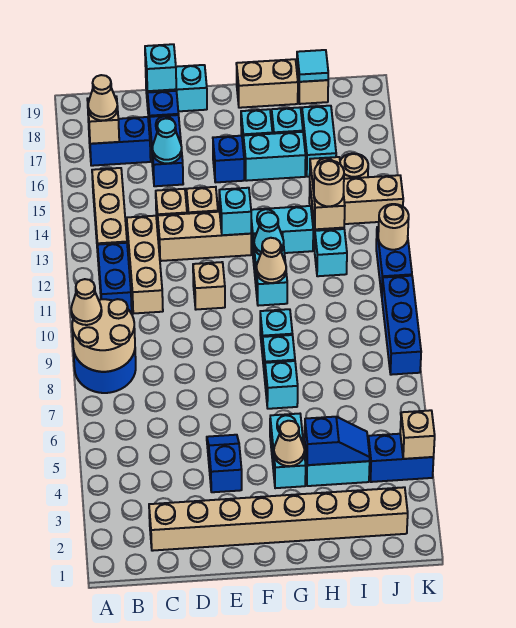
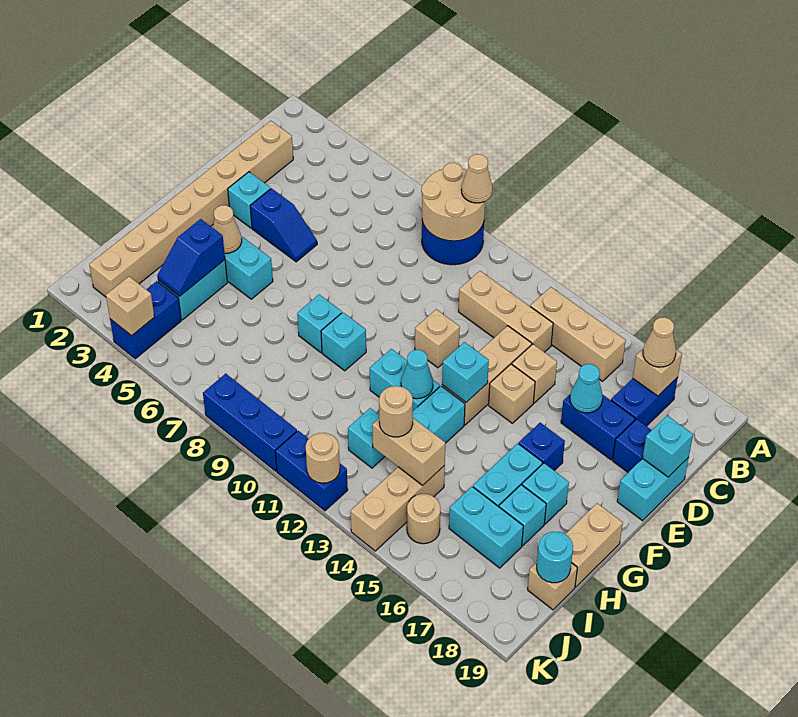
blue brick B11:B12 level 1 -> none
cyan brick G7 level 1 -> cyan brick E3 level 1
tan cone G11 level 2 -> none
cyan tile I19 level 2 -> cyan round brick I19 level 2

